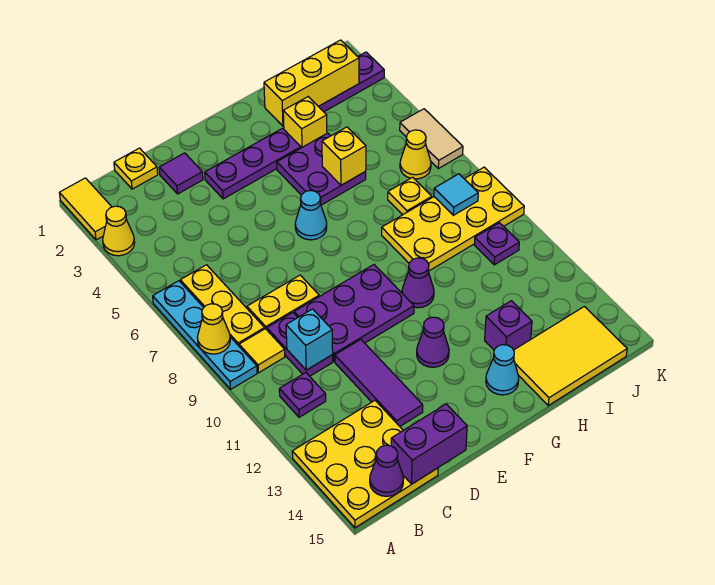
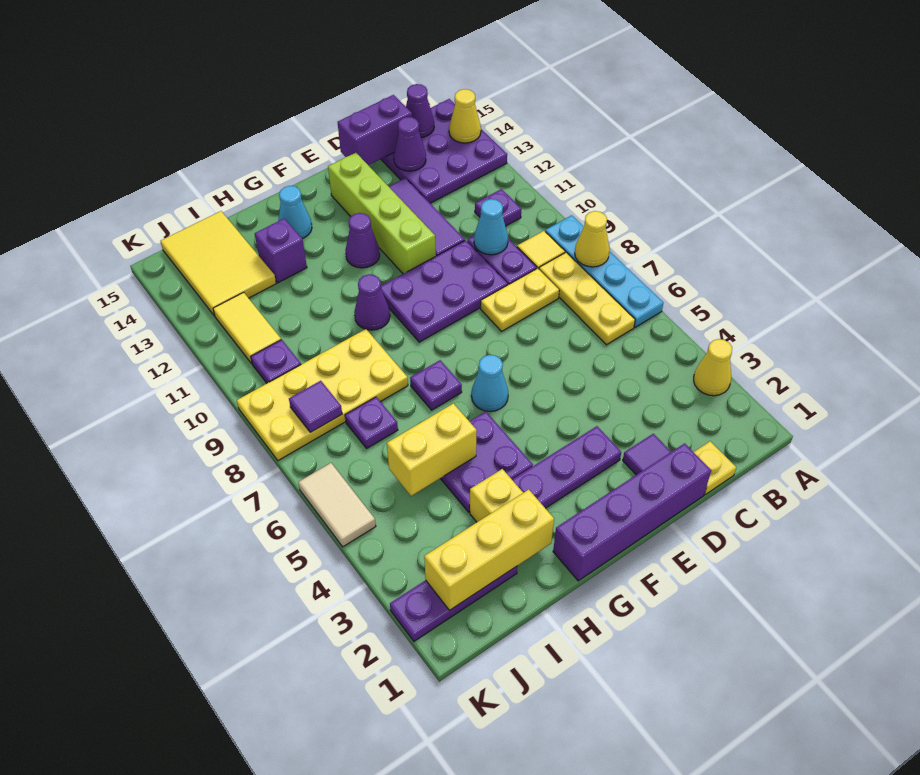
yellow tile A1:A2 level 1 -> yellow tile J11:J12 level 1
yellow plate A13:C15 level 1 -> purple plate A13:C15 level 1
cyan brick C10 level 2 -> cyan cone C10 level 2
none -> purple cone C14 level 2
none -> purple brick D1:G1 level 1
none -> lime brick E11:E14 level 1
none -> purple plate G7 level 1
yellow brick H5 level 2 -> yellow brick H5:I5 level 2
yellow tile H14:J15 level 1 -> yellow tile I13:J15 level 1
yellow plate I7 level 1 -> purple plate I7 level 1
yellow cone J6 level 1 -> yellow cone A14 level 2
cyan tile J8 level 2 -> purple tile J8 level 2

